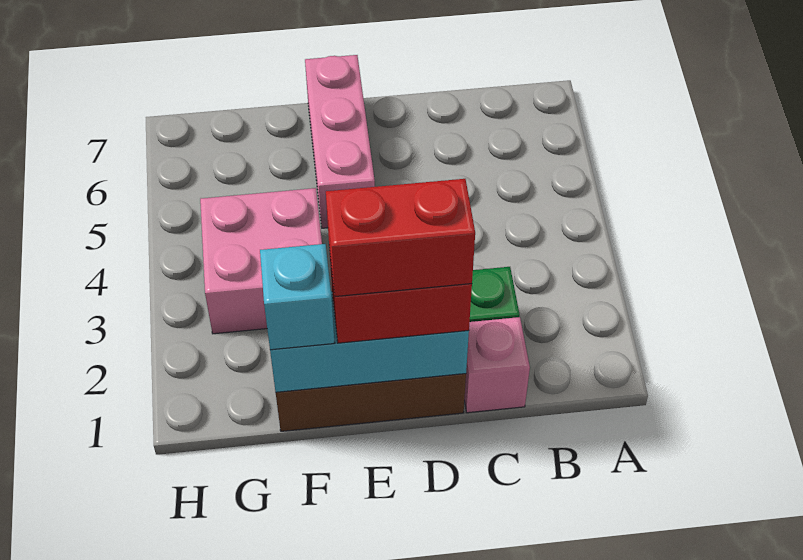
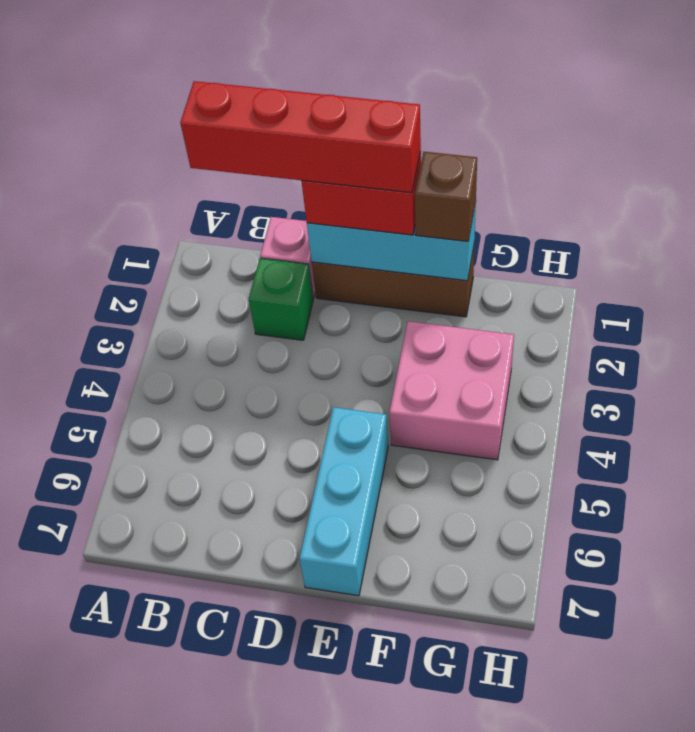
red brick D1:E1 level 4 -> red brick B1:E1 level 4
pink brick E5:E7 level 1 -> cyan brick E5:E7 level 1
cyan brick F1 level 3 -> brown brick F1 level 3

